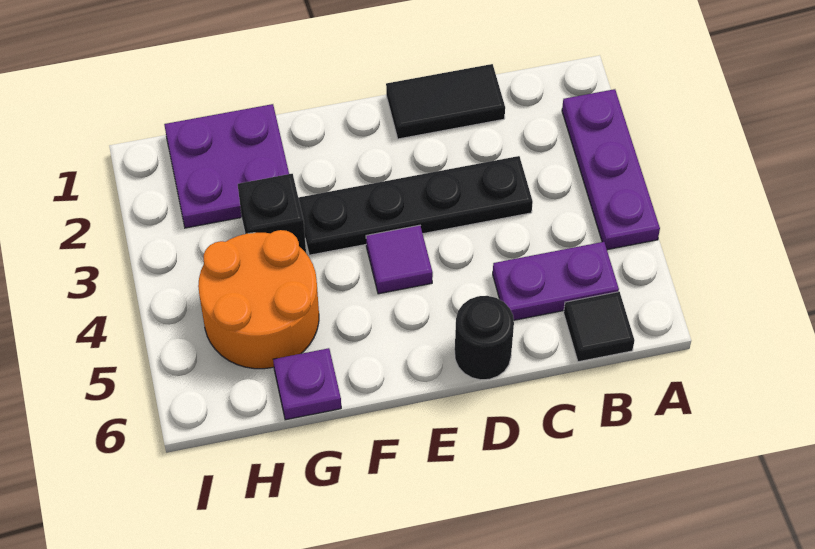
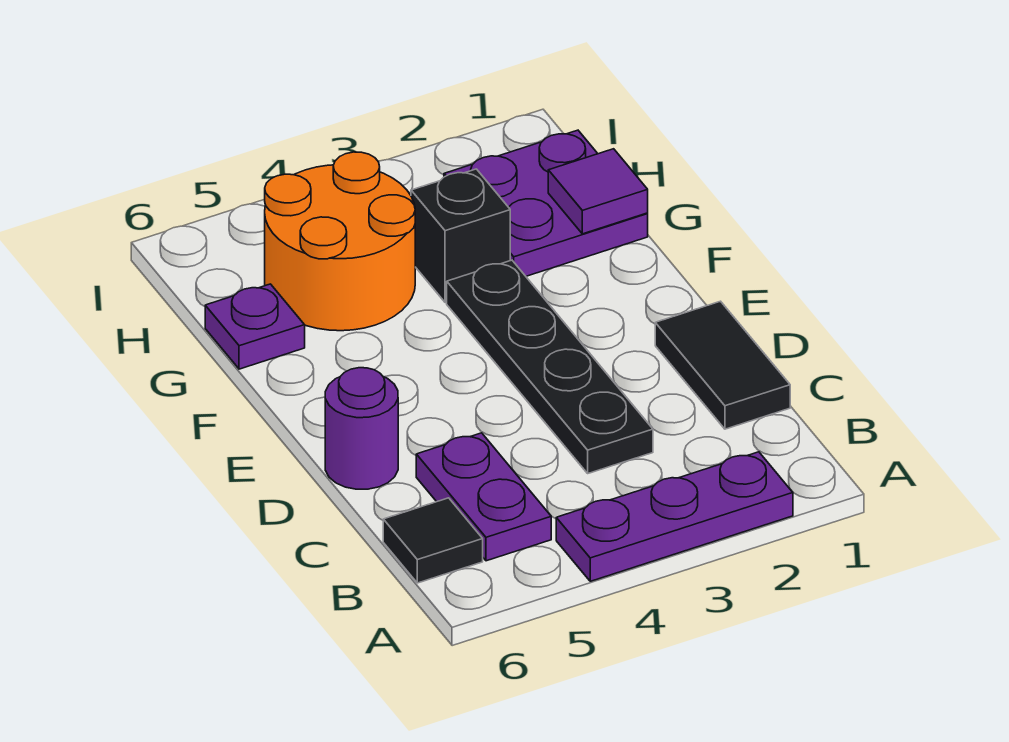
black round brick D6 level 1 -> purple round brick D6 level 1
purple tile E4 level 1 -> purple tile G1 level 2

